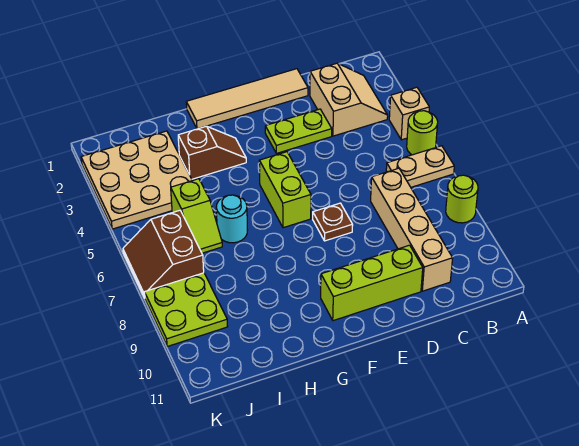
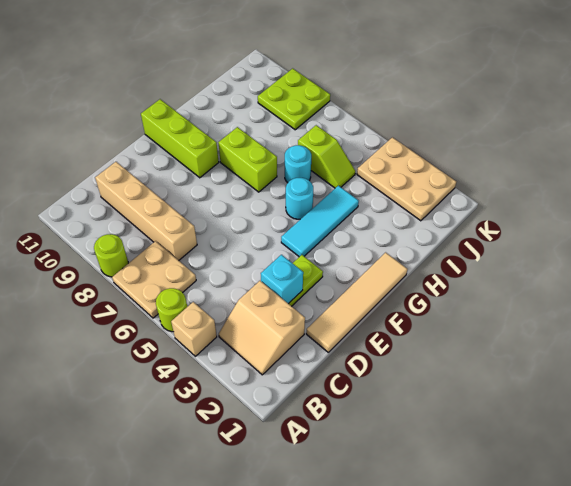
tan plate A6:B6 level 1 -> tan plate A6:B7 level 1
none -> cyan brick D3 level 2
lime brick D10:F10 level 1 -> lime brick F9:F11 level 1
brown plate E7 level 1 -> none
none -> cyan tile F4:H4 level 1
lime brick F5:F6 level 1 -> lime brick G7:G8 level 1
brown slope G3:H3 level 1 top H -> none
none -> cyan round brick G5 level 1
tan plate I2:K4 level 1 -> tan plate J2:K4 level 1
lime slope I5:I6 level 1 top 5 -> lime slope I5:I6 level 1 top 6
brown slope J6:K7 level 1 top J -> none

